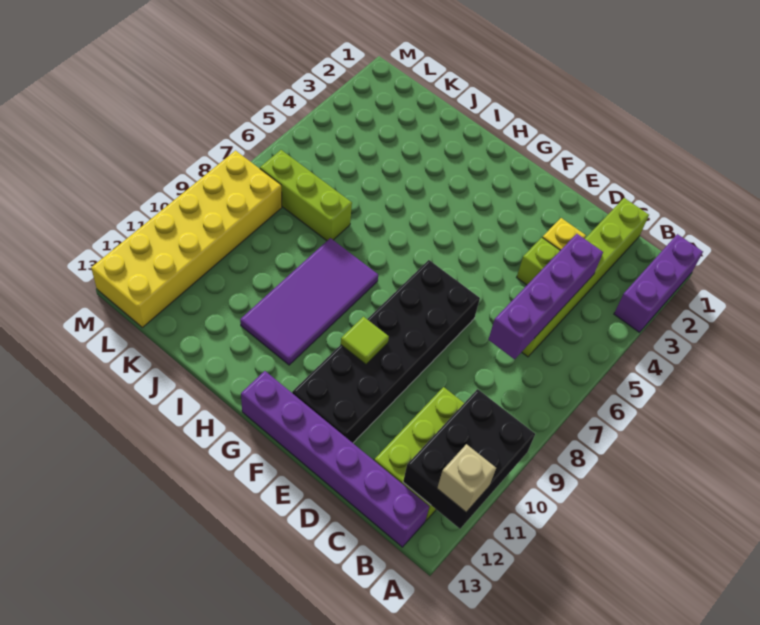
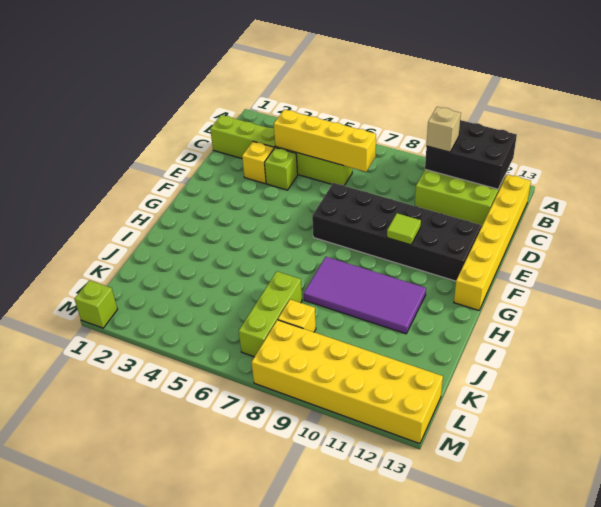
purple brick A1:A3 level 1 -> none
tan brick A12 level 3 -> tan brick B10 level 3
purple brick B13:G13 level 1 -> yellow brick B13:G13 level 1
purple brick C4:C7 level 2 -> yellow brick C4:C7 level 2
none -> yellow brick K8 level 1
none -> lime brick M1 level 1

